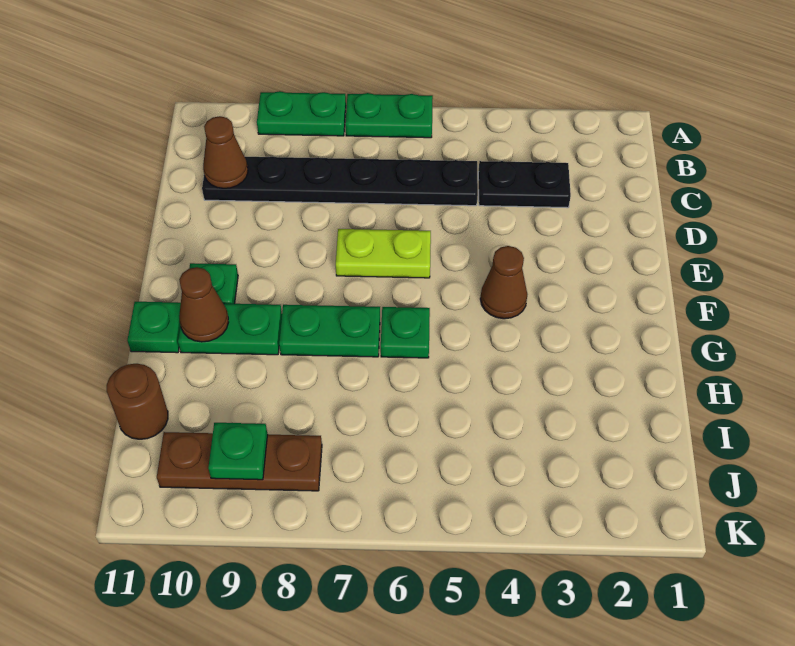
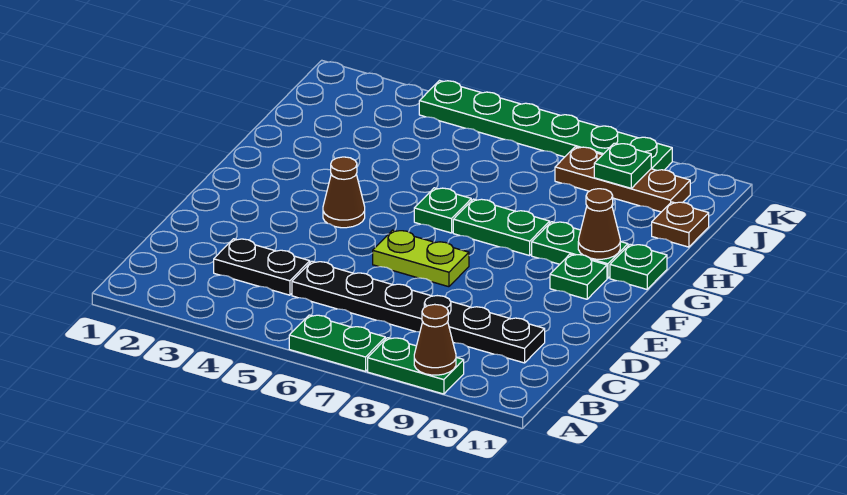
brown cone C10 level 2 -> brown cone A9 level 2
brown round brick I11 level 1 -> brown plate I11 level 1
none -> green plate K4:K9 level 1

